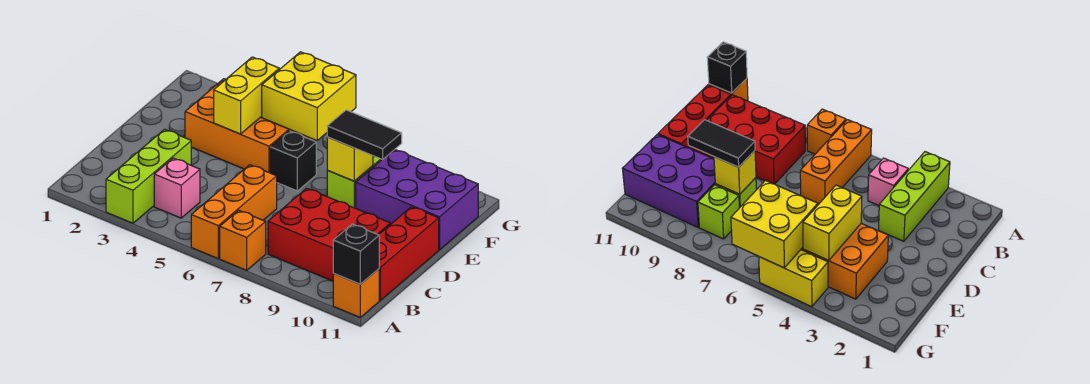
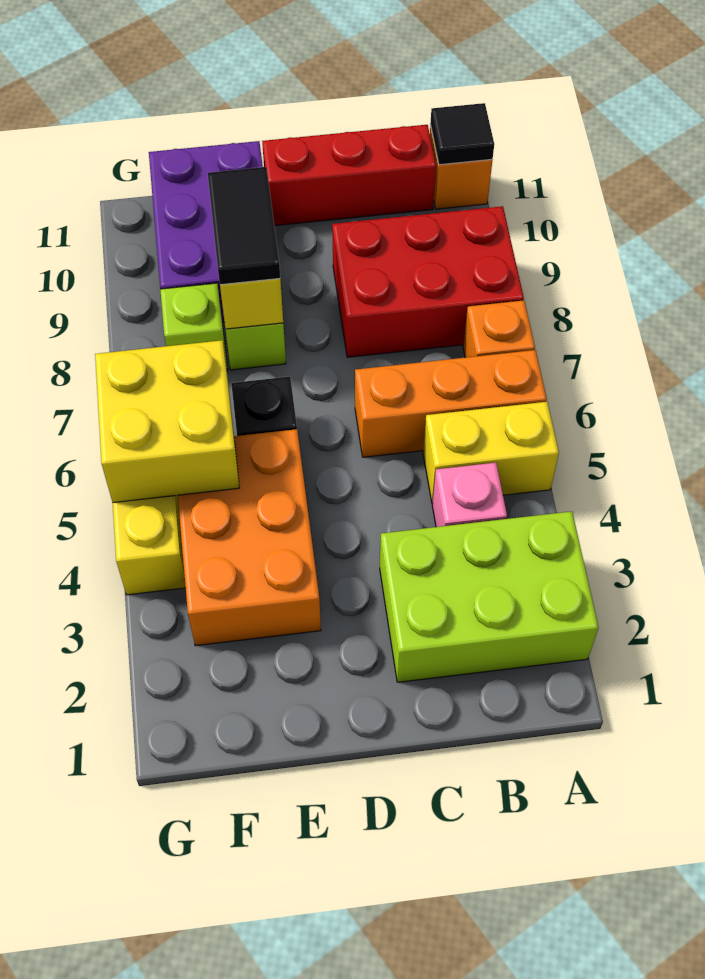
lime brick A3:C3 level 1 -> lime brick A2:C3 level 1
black brick A11 level 2 -> black tile A11 level 2
red brick B8:C10 level 1 -> red brick A8:C9 level 1
yellow brick E4:F4 level 2 -> yellow brick A5:B5 level 1

